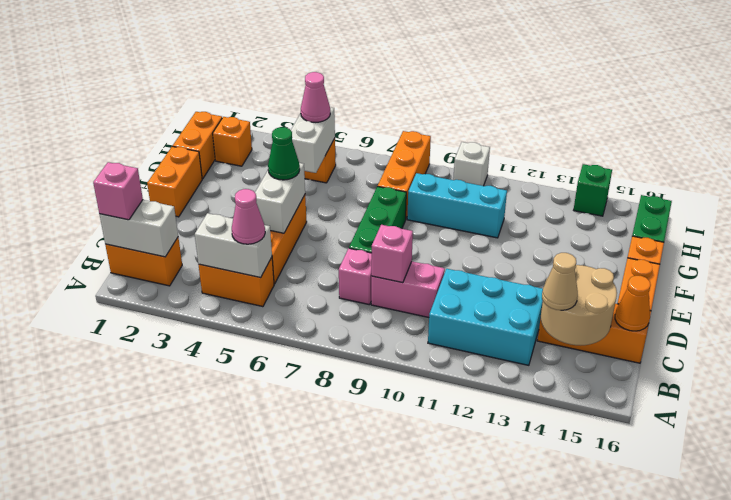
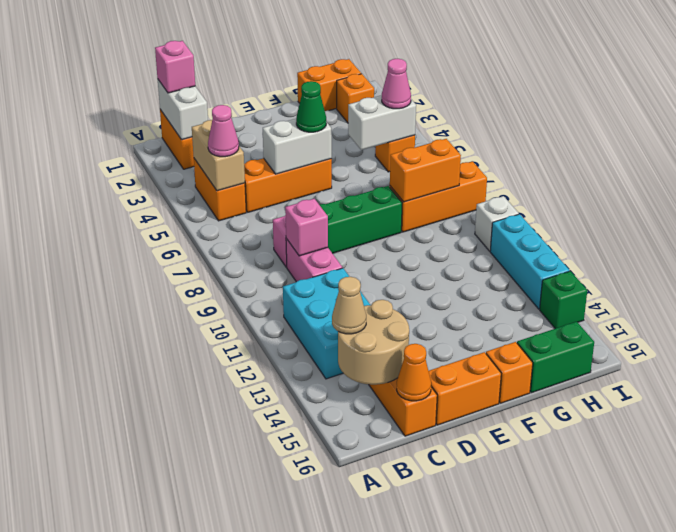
white brick B4:B5 level 2 -> tan brick B4:B5 level 2
orange brick E1:F1 level 1 -> orange brick G8:H8 level 2
cyan brick G9:G11 level 1 -> cyan brick I11:I13 level 1

